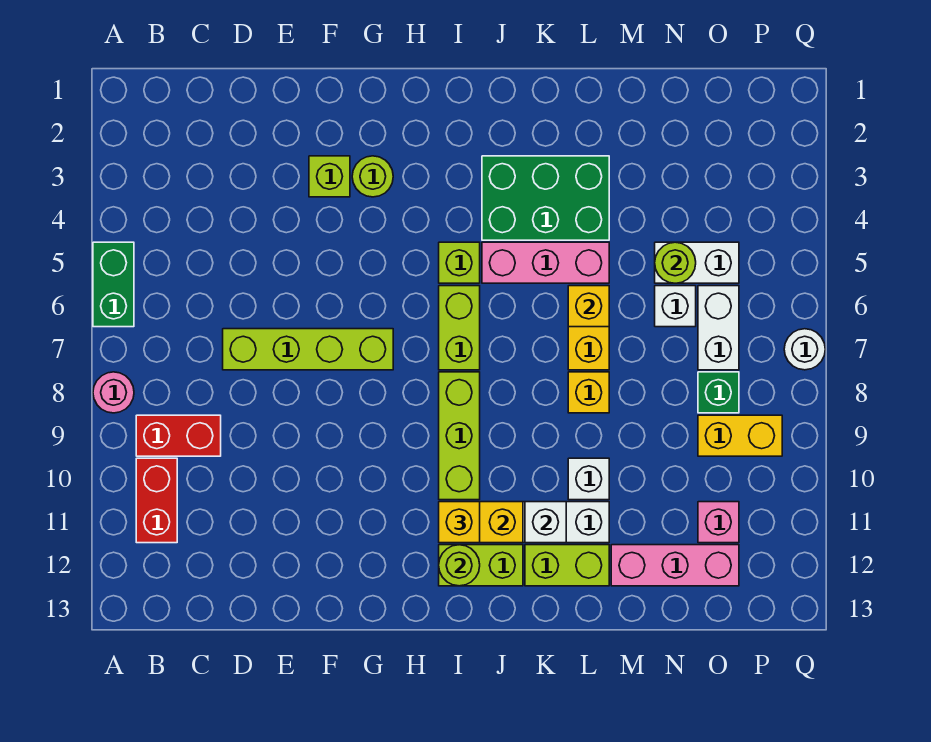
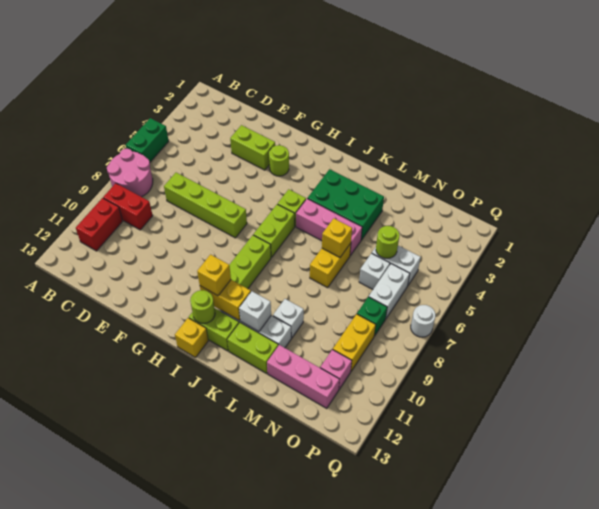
pink round brick A8 level 1 -> pink round brick A7:B8 level 1
lime brick F3 level 1 -> lime brick E3:F3 level 1
yellow brick L8 level 1 -> yellow brick I13 level 1
yellow brick O9:P9 level 1 -> yellow brick O9:O10 level 1

